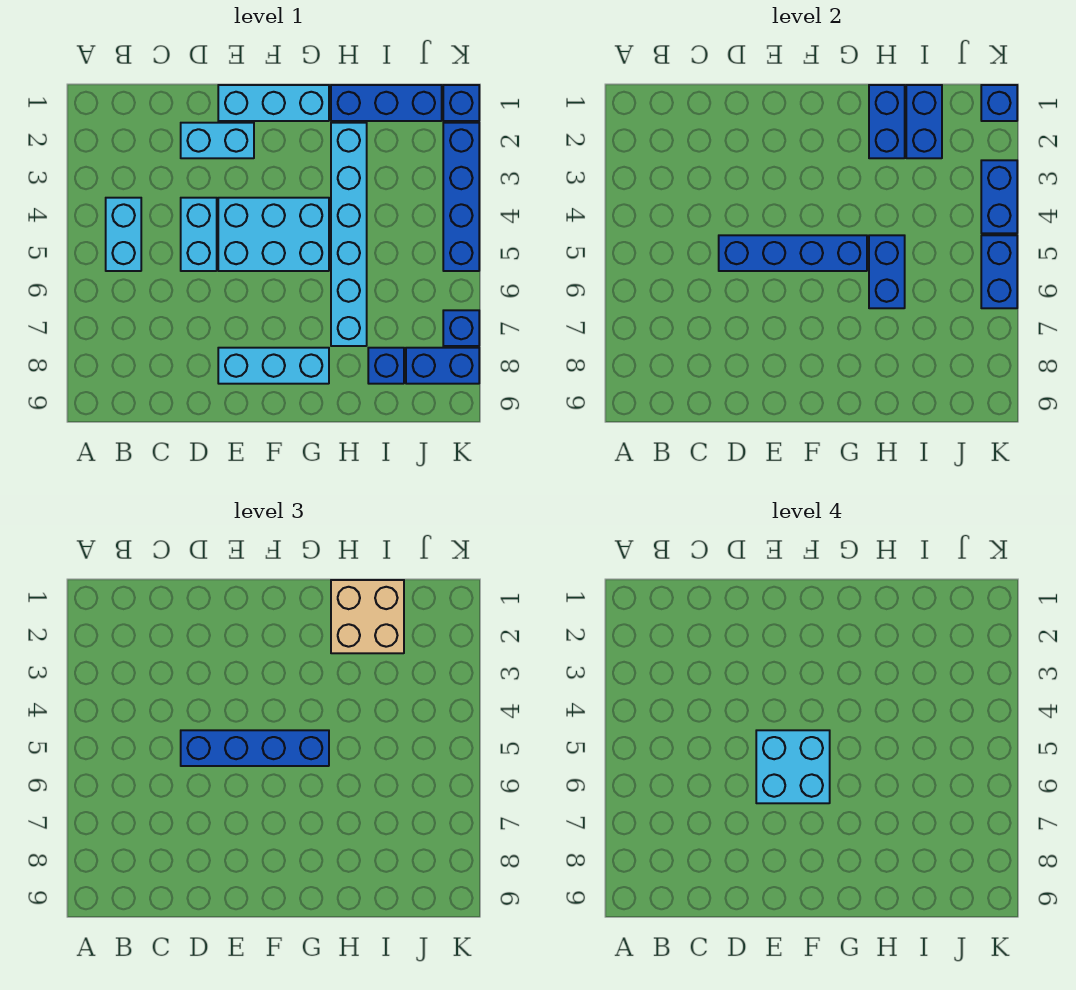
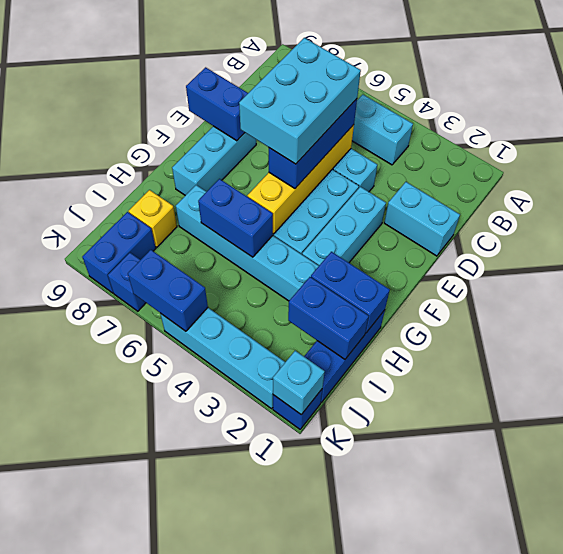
cyan brick D2:E2 level 1 -> cyan brick D1:D2 level 1
blue brick D5:G5 level 2 -> yellow brick D5:G5 level 2
blue brick D5:G5 level 3 -> blue brick D5:F5 level 3
cyan brick E1:G1 level 1 -> cyan brick E3:G3 level 1
cyan brick E5:F6 level 4 -> cyan brick D5:F6 level 4
tan brick H1:I2 level 3 -> none
blue brick I8 level 1 -> yellow brick I8 level 1
blue brick K1 level 2 -> cyan brick K1 level 2
blue brick K2:K5 level 1 -> cyan brick K2:K5 level 1
blue brick K3:K4 level 2 -> blue brick E8:E9 level 2

